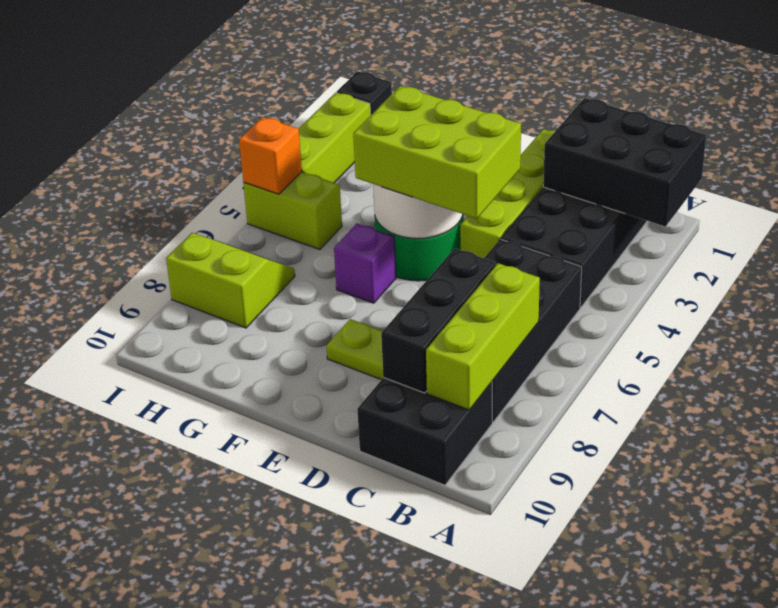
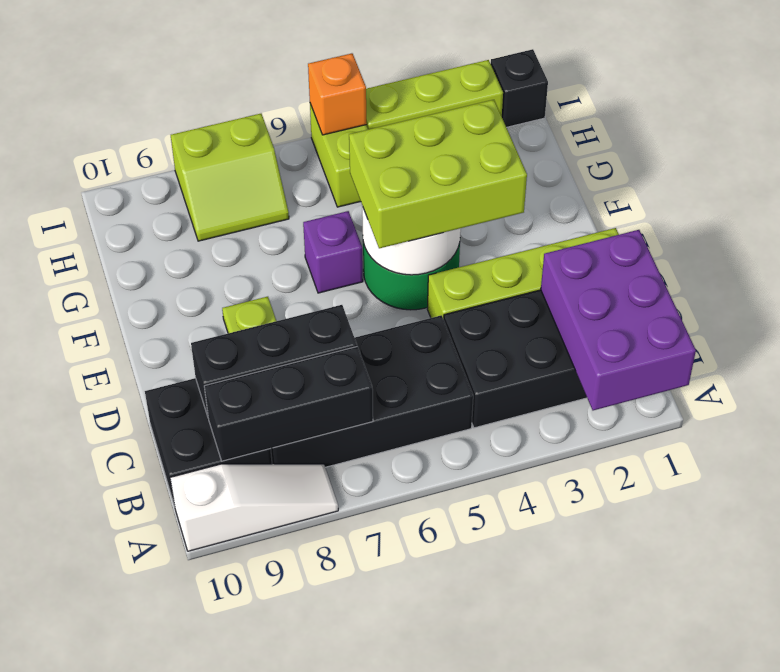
black brick A1:C2 level 2 -> purple brick A1:C2 level 2
none -> white slope A8:A10 level 1 top 10
lime brick B7:B9 level 2 -> black brick B7:B9 level 2
lime brick D4:F5 level 3 -> lime brick E3:F5 level 3
lime slope H7:I8 level 1 top 8 -> lime slope H7:I8 level 1 top I

